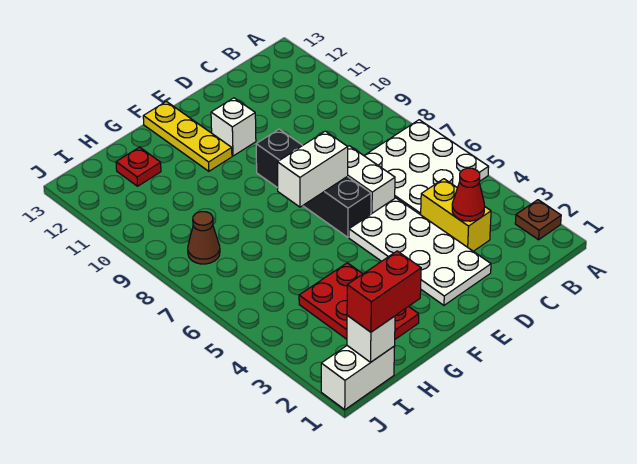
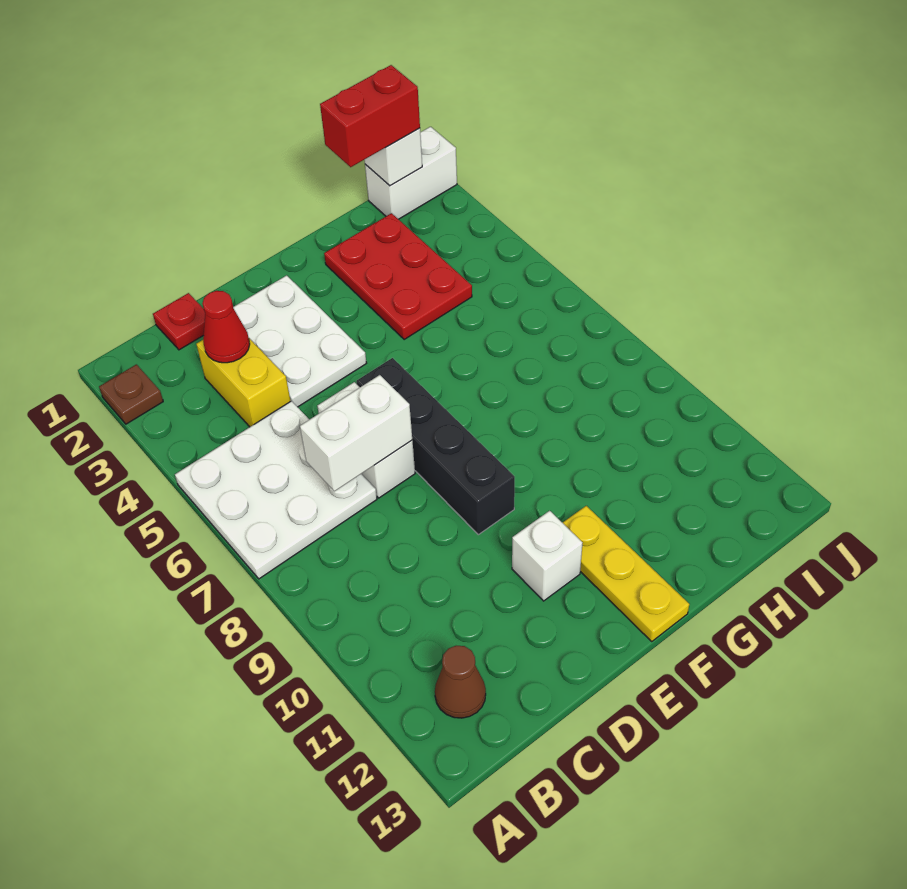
white plate D2:E5 level 1 -> white plate D2:E4 level 1
white brick E7:F7 level 2 -> white brick C7:D7 level 2
red plate H12 level 1 -> red plate C1 level 1
brown cone I8 level 1 -> brown cone B12 level 1

